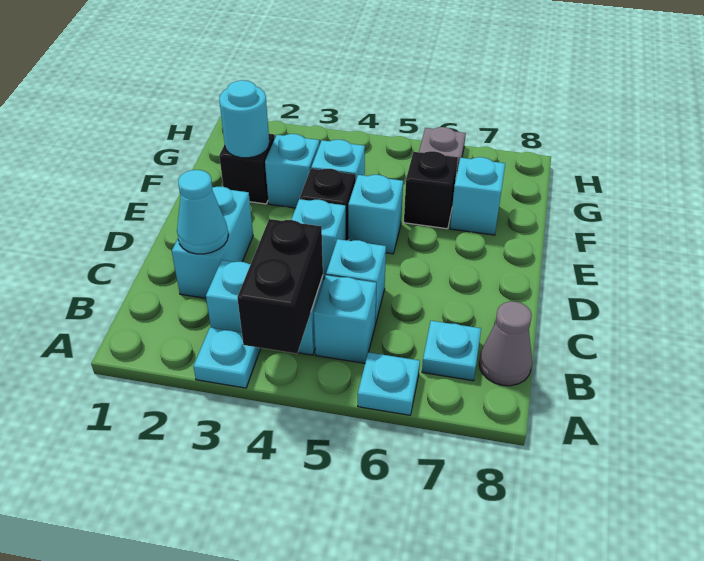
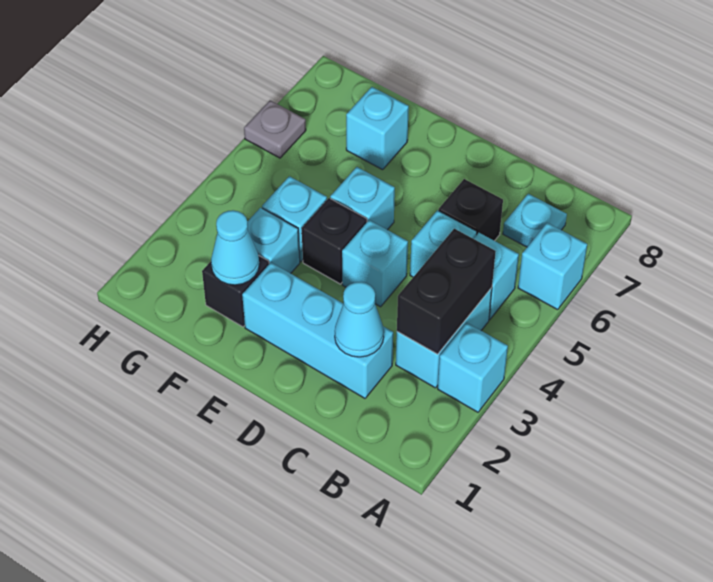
cyan plate A3 level 1 -> cyan brick A3 level 1
black brick A4:B4 level 2 -> black brick B3:B4 level 2
cyan plate A6 level 1 -> cyan brick A6 level 1
grey cone B8 level 1 -> none
cyan brick C2:D2 level 1 -> cyan brick C2:E2 level 1
cyan round brick F2 level 2 -> cyan cone F2 level 2
black brick F6 level 1 -> black brick C6 level 1

